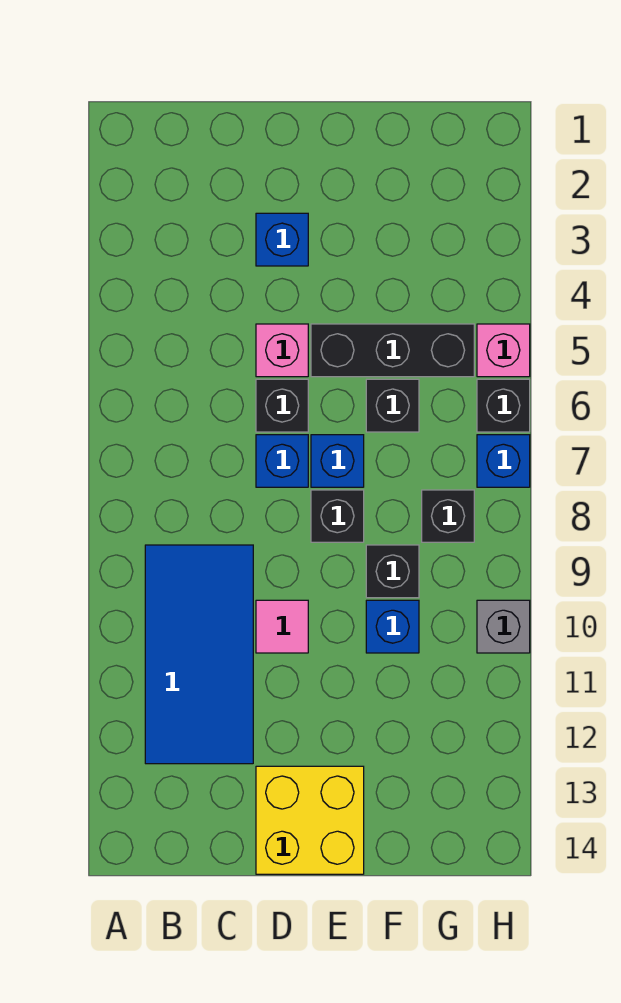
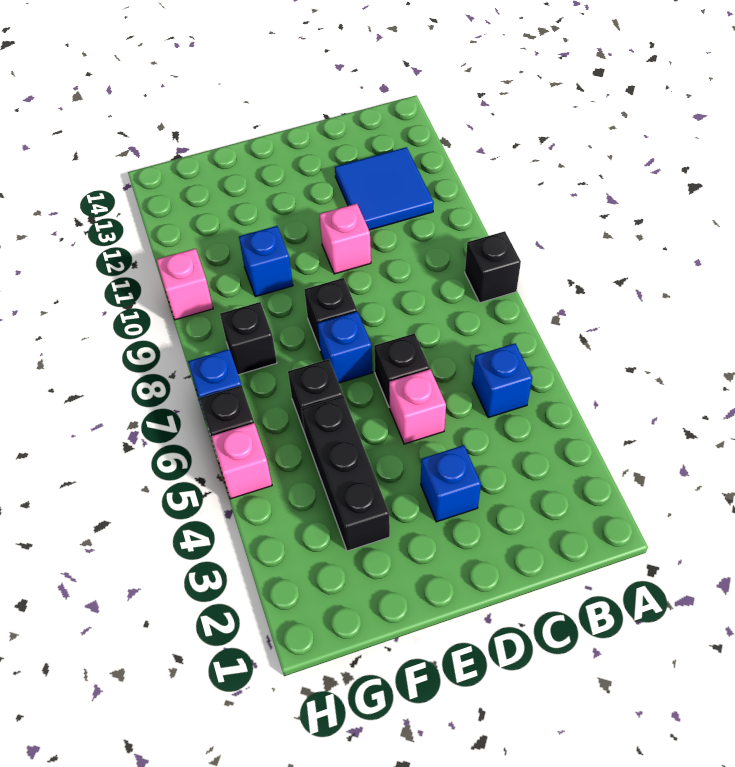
blue tile B9:C12 level 1 -> blue tile B11:C12 level 1
blue brick D7 level 1 -> blue brick B5 level 1
pink tile D10 level 1 -> pink brick D10 level 1
yellow brick D13:E14 level 1 -> none
black brick E5:G5 level 1 -> black brick F3:F5 level 1
black brick F9 level 1 -> black brick A8 level 1
grey brick H10 level 1 -> pink brick H10 level 1

